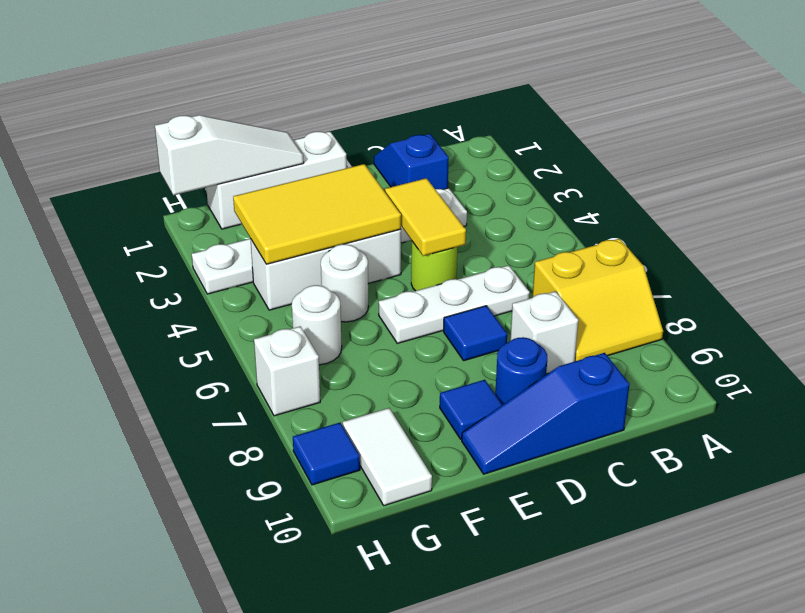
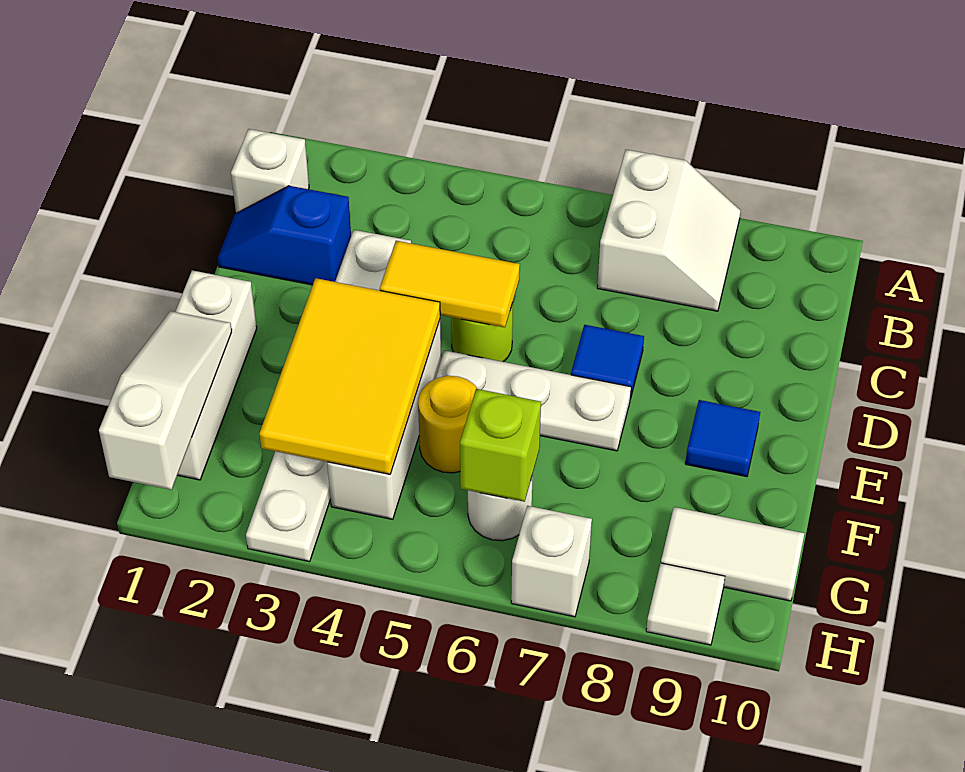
yellow slope A7:B8 level 1 top 7 -> white slope A7:B8 level 1 top 7
white plate C6:E6 level 1 -> white plate E5:E7 level 1
white brick C8 level 1 -> white brick B1 level 1
blue slope C10:E10 level 1 top C -> none
blue round brick D9 level 1 -> none
white round brick F5 level 1 -> yellow round brick F5 level 1
none -> lime brick G6 level 2
blue tile H9 level 1 -> white tile H9 level 1

